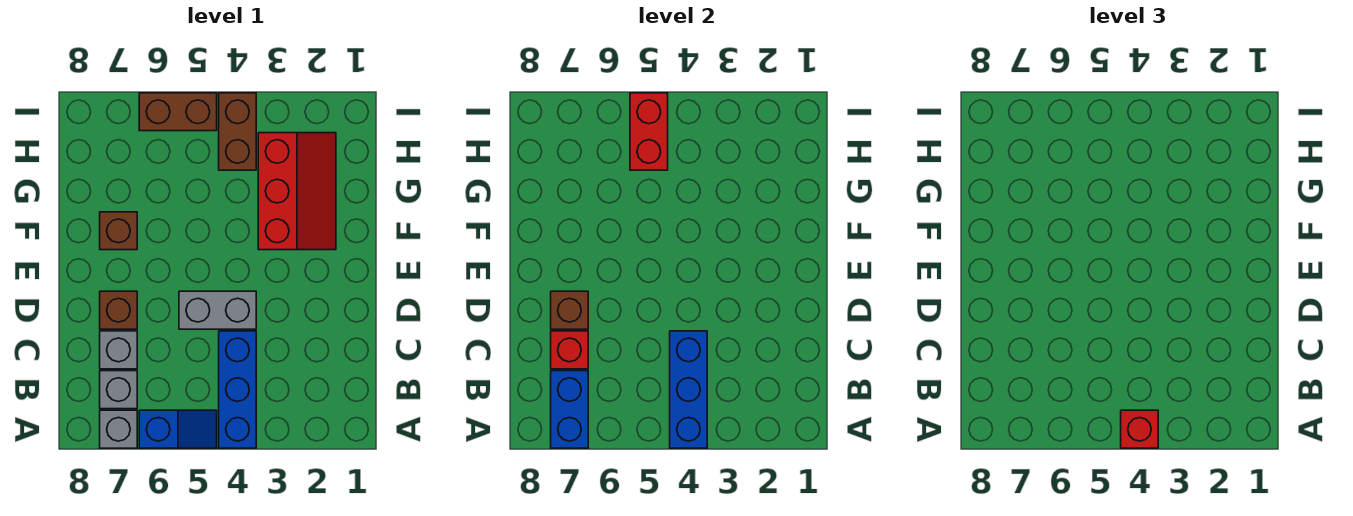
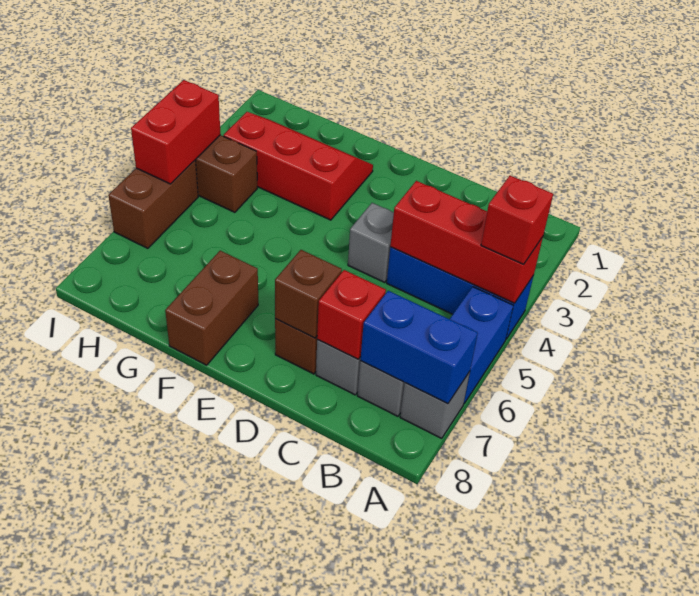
blue brick A4:C4 level 2 -> red brick A4:C4 level 2
blue slope A5:A6 level 1 top 6 -> blue brick A5:A6 level 1
grey brick D4:D5 level 1 -> grey brick D4 level 1
brown brick F7 level 1 -> brown brick F7:F8 level 1
red brick H5:I5 level 2 -> red brick I4:I5 level 2

